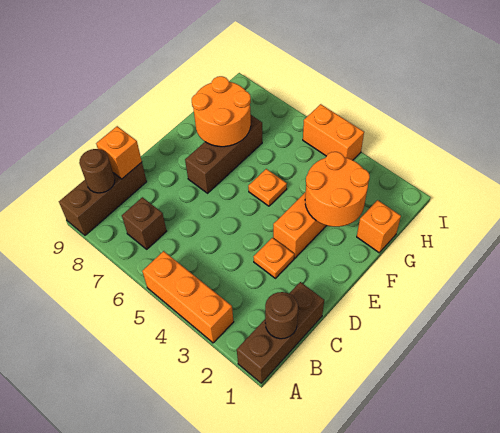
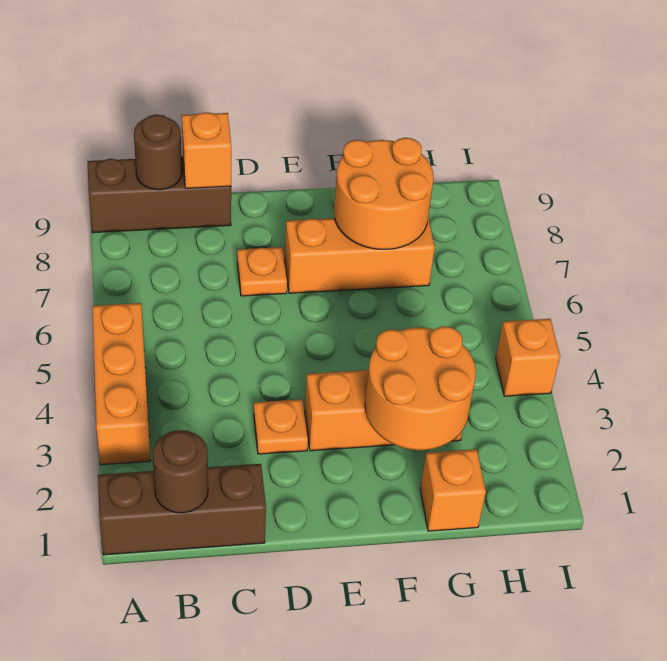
brown brick B7 level 1 -> none
brown brick E7:G7 level 1 -> orange brick E7:G7 level 1
orange plate F5 level 1 -> orange plate D7 level 1
orange brick I4:I5 level 1 -> orange brick I4 level 1

